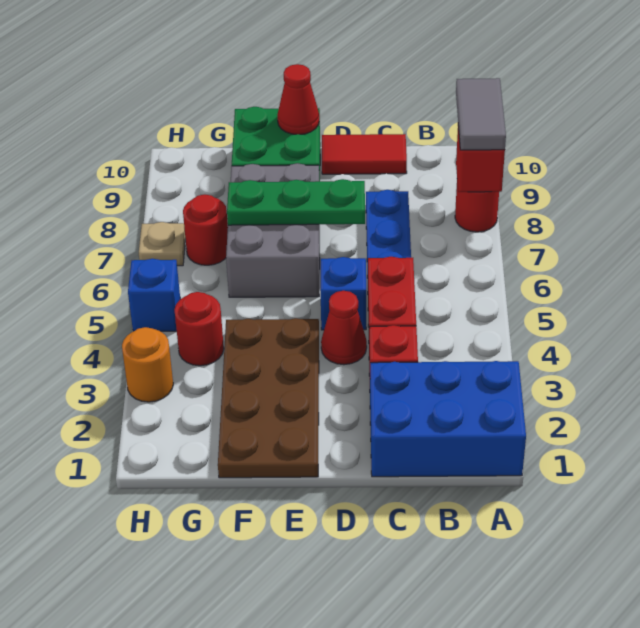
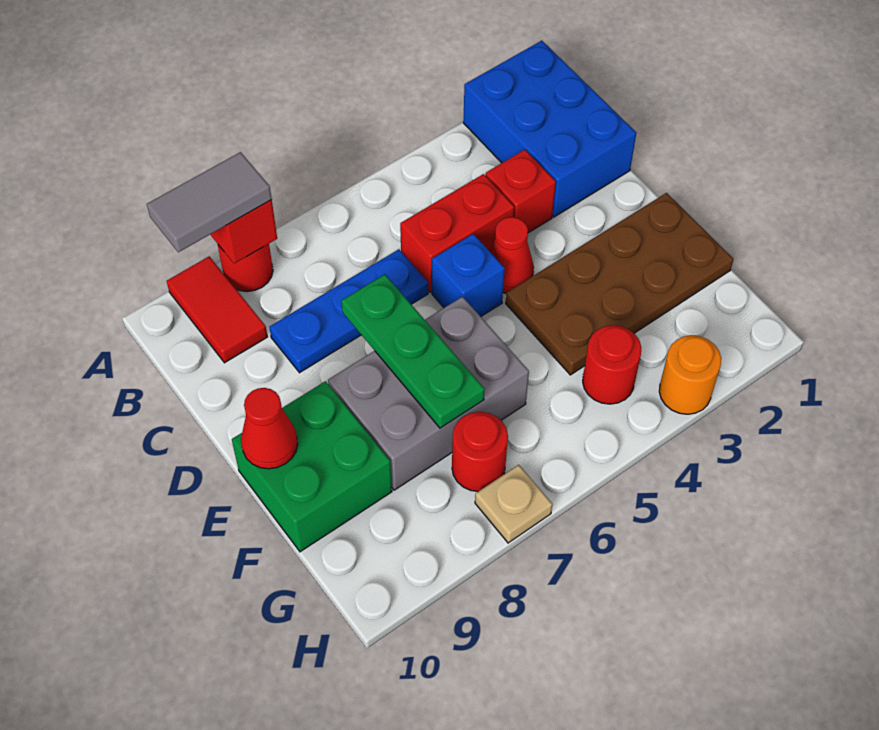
red tile C10:D10 level 1 -> red tile A9:B9 level 1
blue brick H5 level 1 -> none

